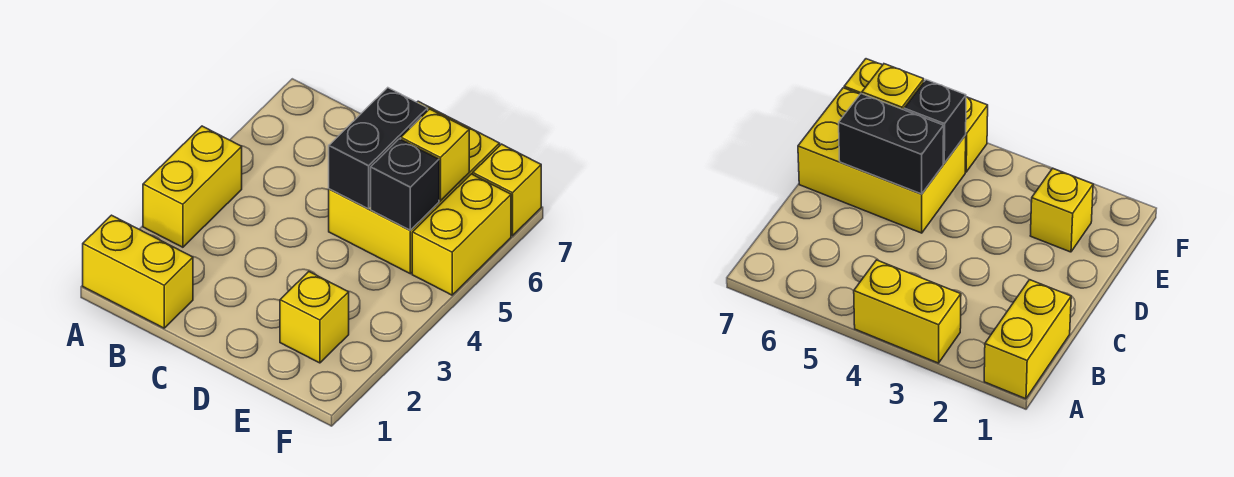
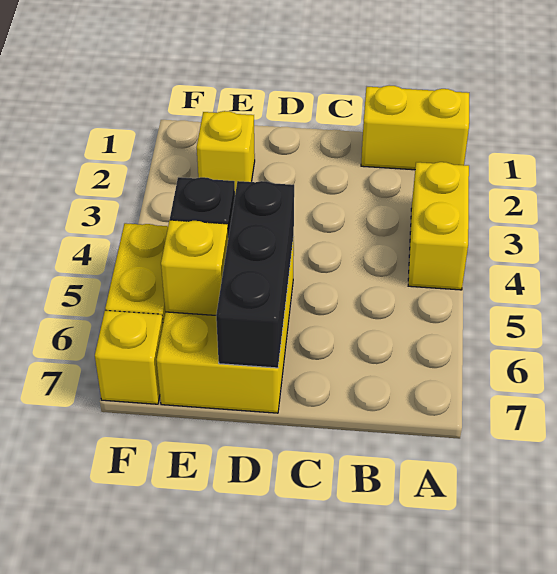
black brick D5:D6 level 2 -> black brick D5:D7 level 2

